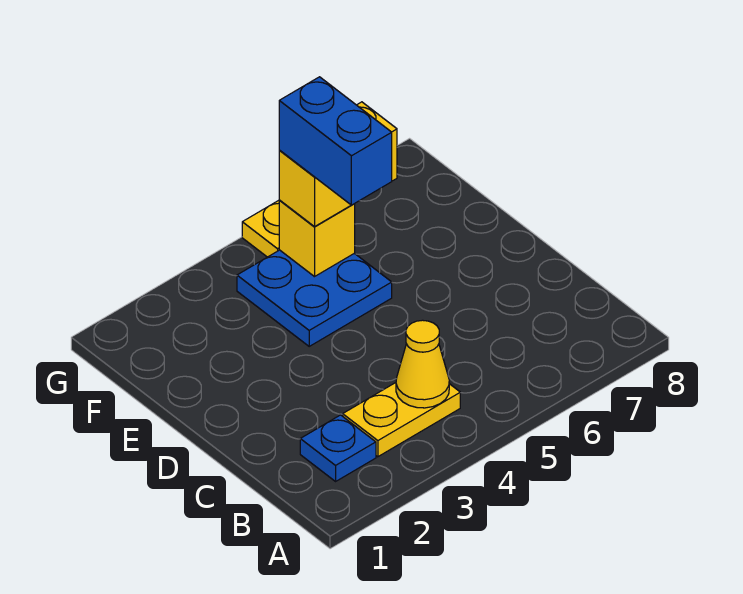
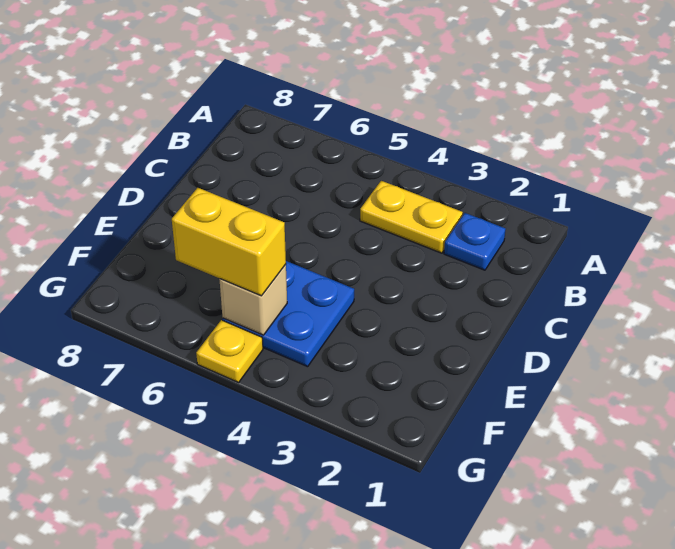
yellow cone B4 level 2 -> none
blue brick E5:F5 level 4 -> none
yellow brick F5 level 2 -> tan brick F5 level 2

